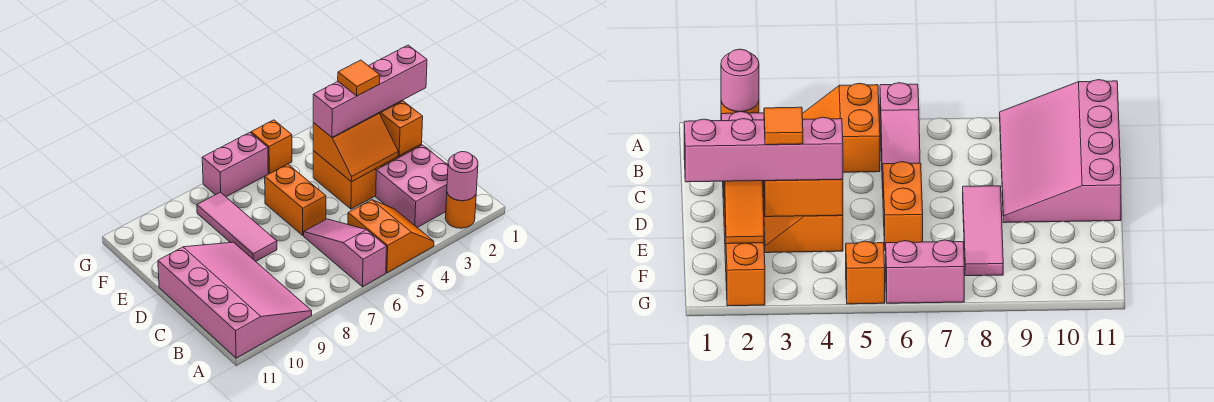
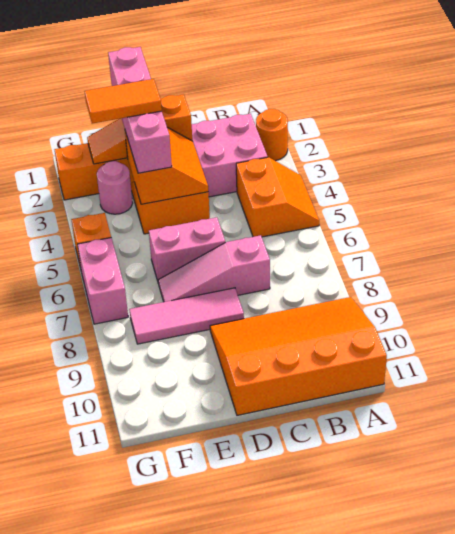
pink round brick A2 level 2 -> pink round brick F3 level 1
orange slope A4:B5 level 1 top 5 -> orange slope A4:B5 level 1 top B
pink slope A6:C6 level 1 top A -> pink slope C7:E7 level 1 top C
pink slope A9:D11 level 1 top 11 -> orange slope A9:D11 level 1 top 11
orange brick D6:E6 level 1 -> pink brick D6:E6 level 1
orange tile E3 level 4 -> orange tile E3:F3 level 4

